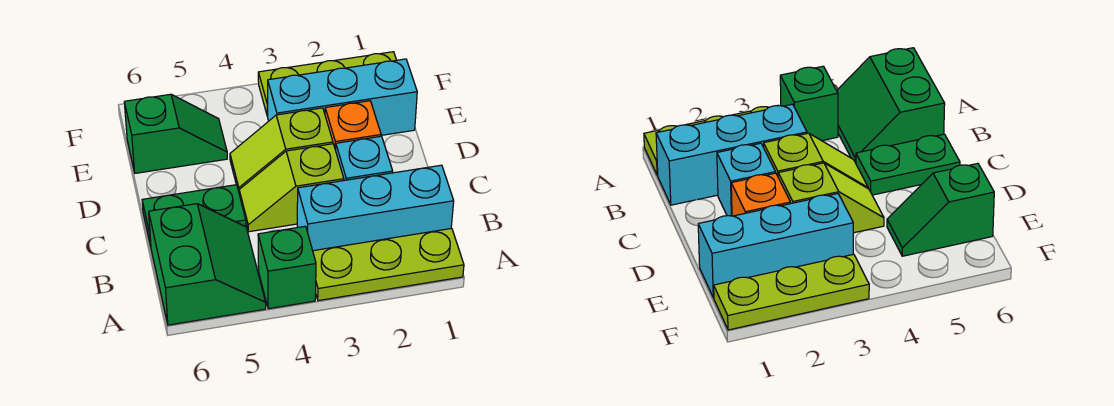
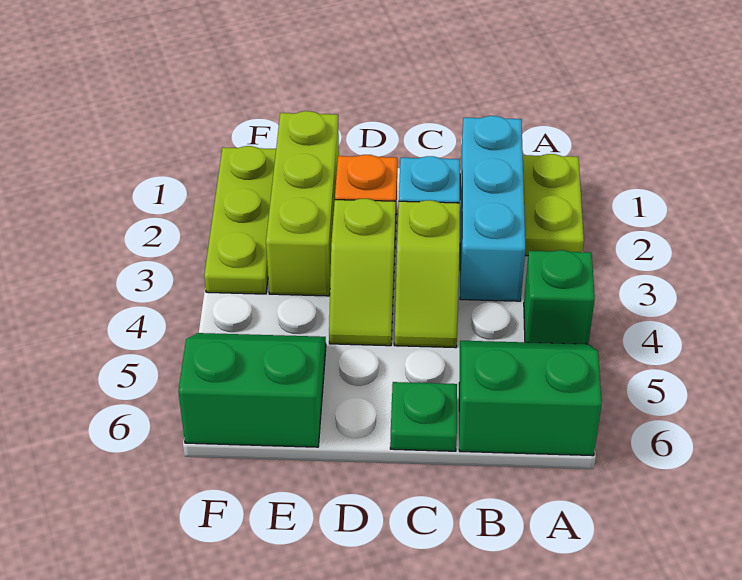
lime plate A1:A3 level 1 -> lime plate A1:A2 level 1
green plate C5:C6 level 1 -> green plate C6 level 1
cyan brick E1:E3 level 1 -> lime brick E1:E3 level 1
green slope E5:E6 level 1 top 6 -> green slope E5:F6 level 1 top 6

